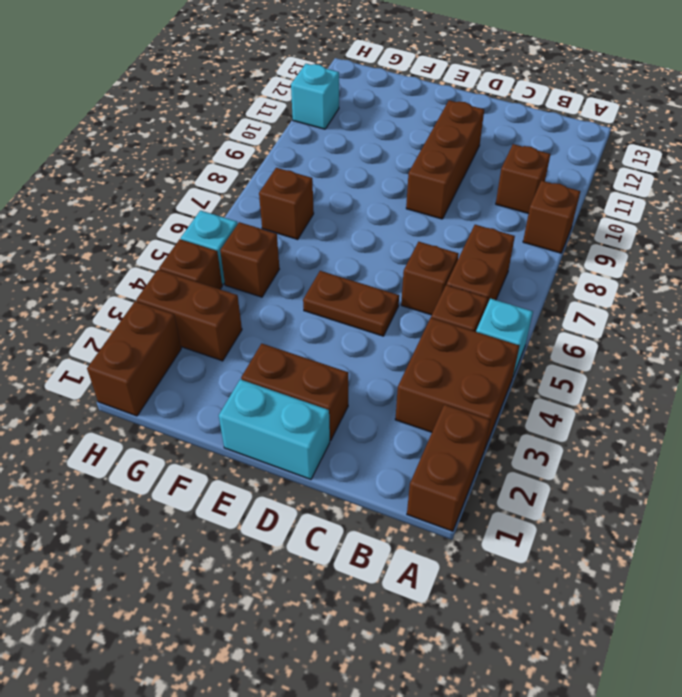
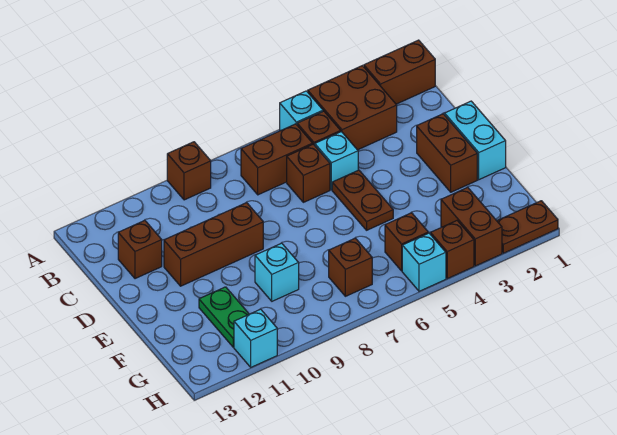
brown brick B10 level 1 -> brown brick C12 level 1
none -> cyan brick C5 level 1
none -> cyan brick F9 level 1
none -> green plate F11:G11 level 1
brown brick H1:H2 level 1 -> brown plate H1:H2 level 1

